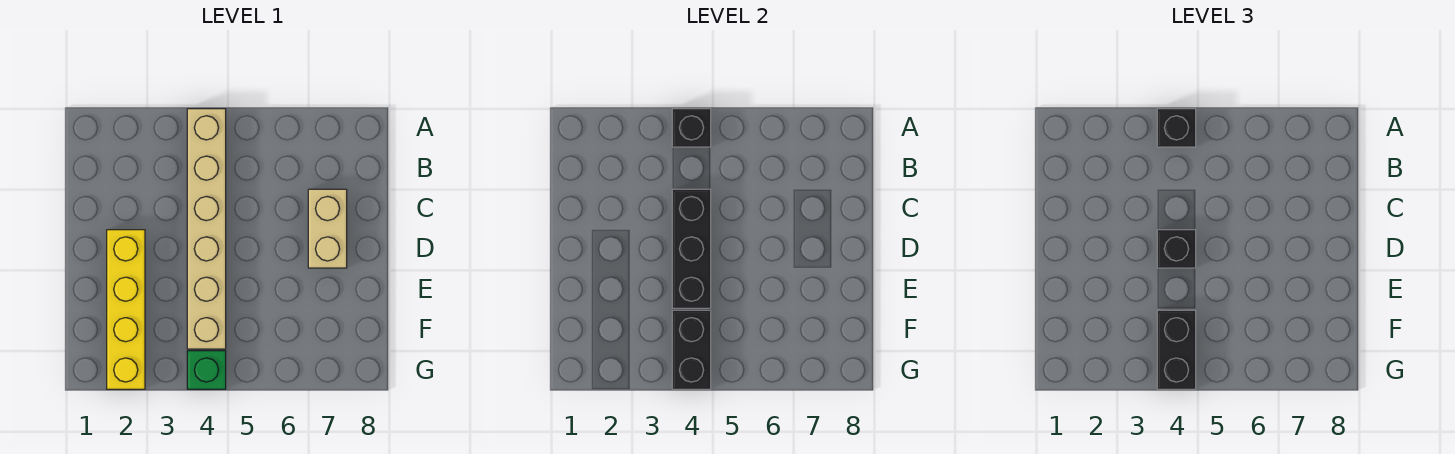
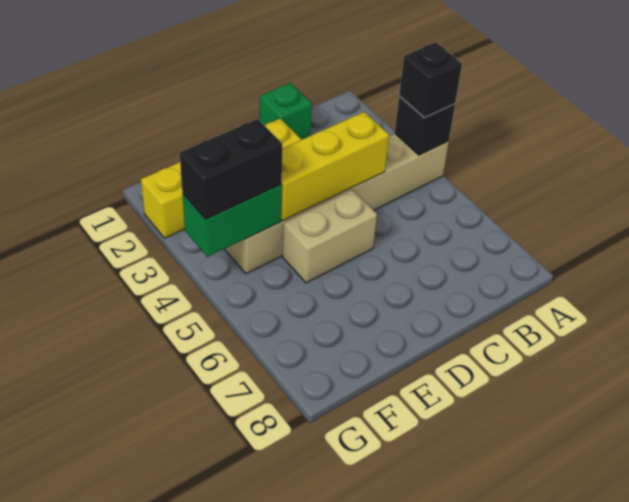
black brick C4:E4 level 2 -> yellow brick C4:E4 level 2
tan brick C7:D7 level 1 -> tan brick D5:E5 level 1
black brick D4 level 3 -> none
black brick F4:G4 level 2 -> green brick F4:G4 level 2
green brick G4 level 1 -> green brick C1 level 1

